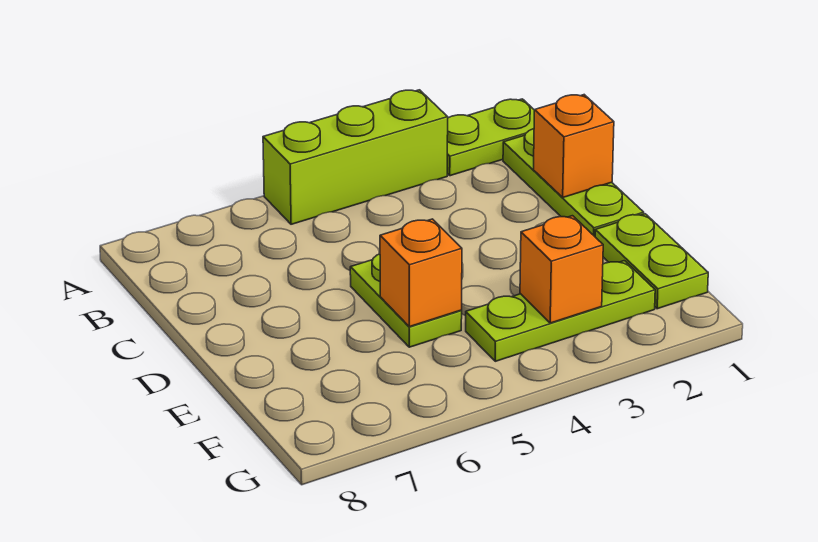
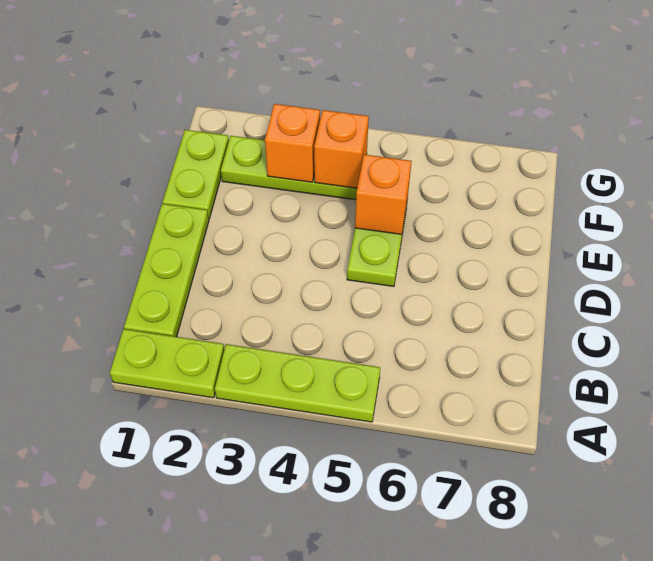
lime brick A3:A5 level 1 -> lime plate A3:A5 level 1
orange brick C1 level 2 -> orange brick F4 level 2

